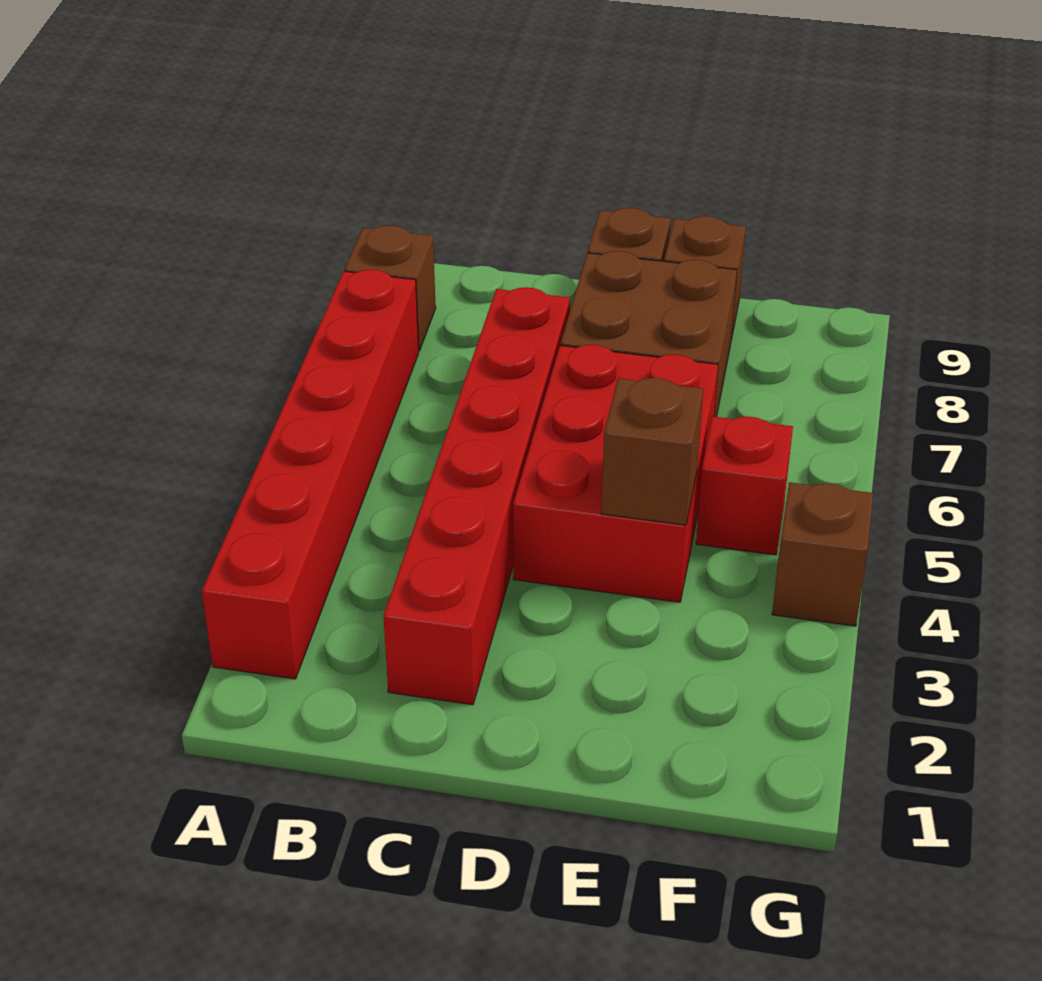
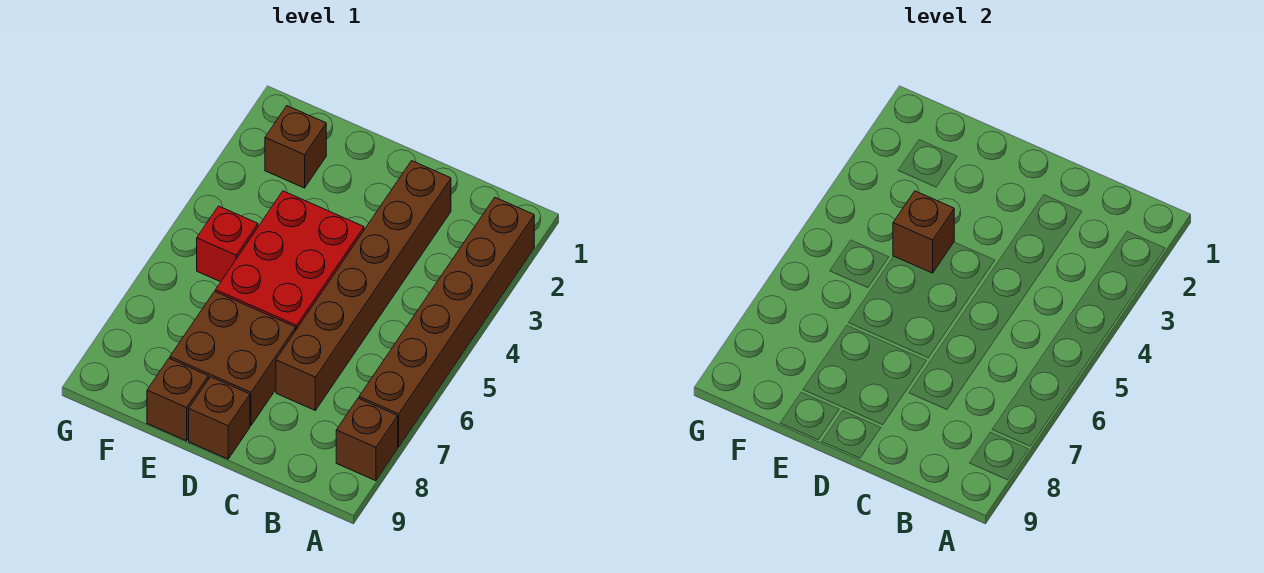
red brick A2:A7 level 1 -> brown brick A2:A7 level 1
red brick C2:C7 level 1 -> brown brick C2:C7 level 1
brown brick G4 level 1 -> brown brick F2 level 1

